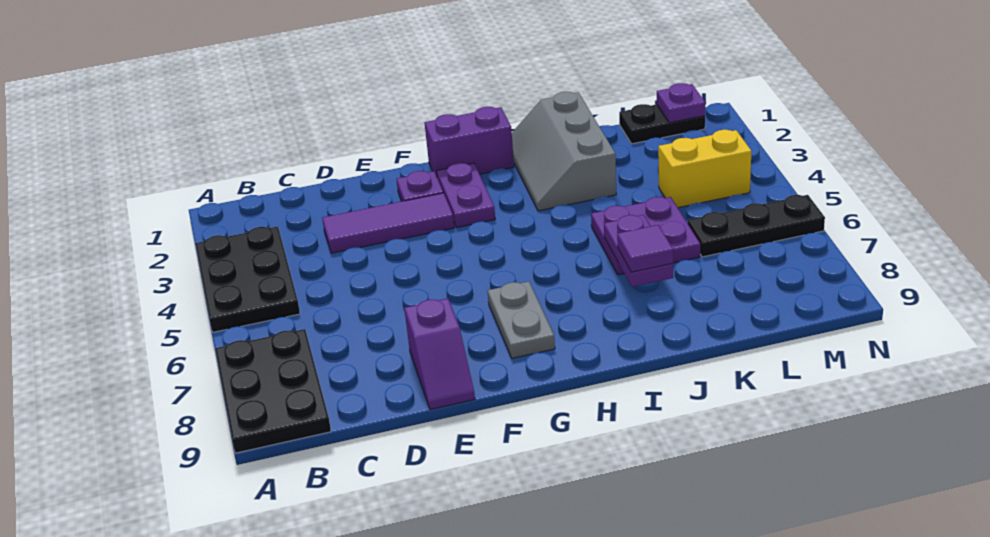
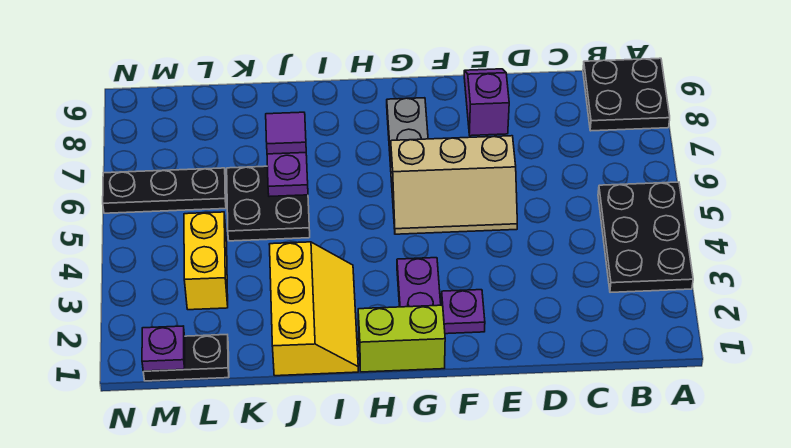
black plate A7:B9 level 1 -> black plate A8:B9 level 1
purple tile D3:F3 level 1 -> none
none -> tan slope E5:G6 level 1 top 6
purple brick G1:H1 level 1 -> lime brick G1:H1 level 1
grey slope I1:J3 level 1 top J -> yellow slope I1:J3 level 1 top J
purple plate J5:K6 level 1 -> black plate J5:K6 level 1
yellow brick L4:M4 level 1 -> yellow brick L3:L4 level 1

